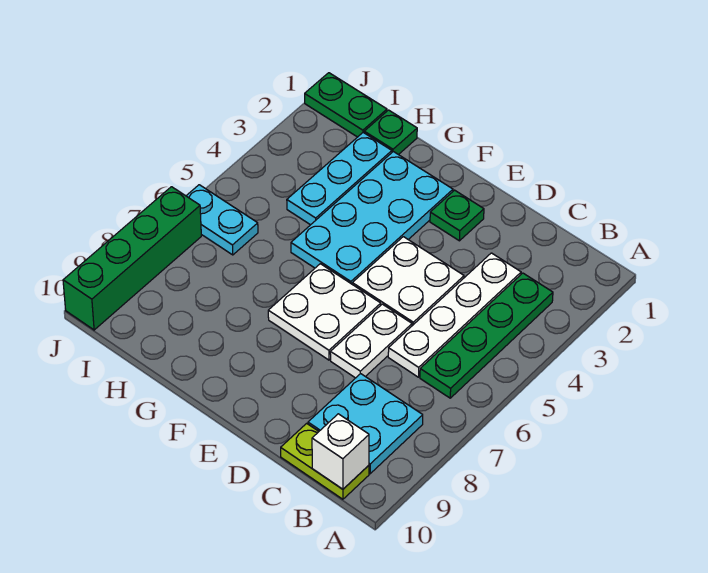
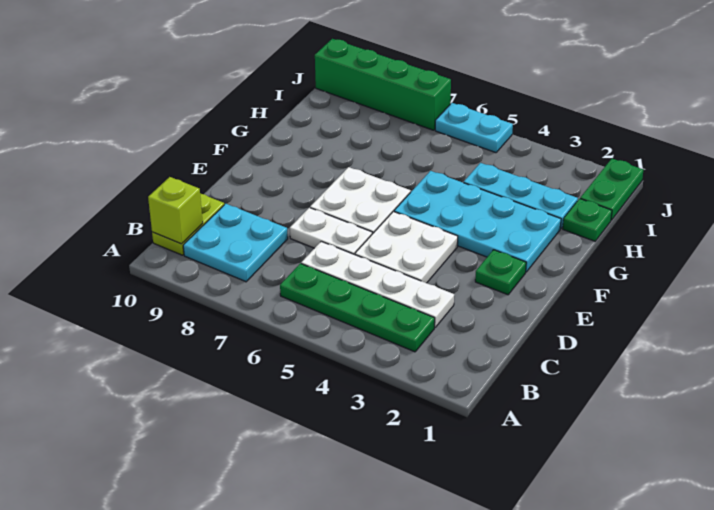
white brick B10 level 2 -> lime brick B10 level 2
cyan plate I6:J6 level 1 -> cyan plate J5:J6 level 1

